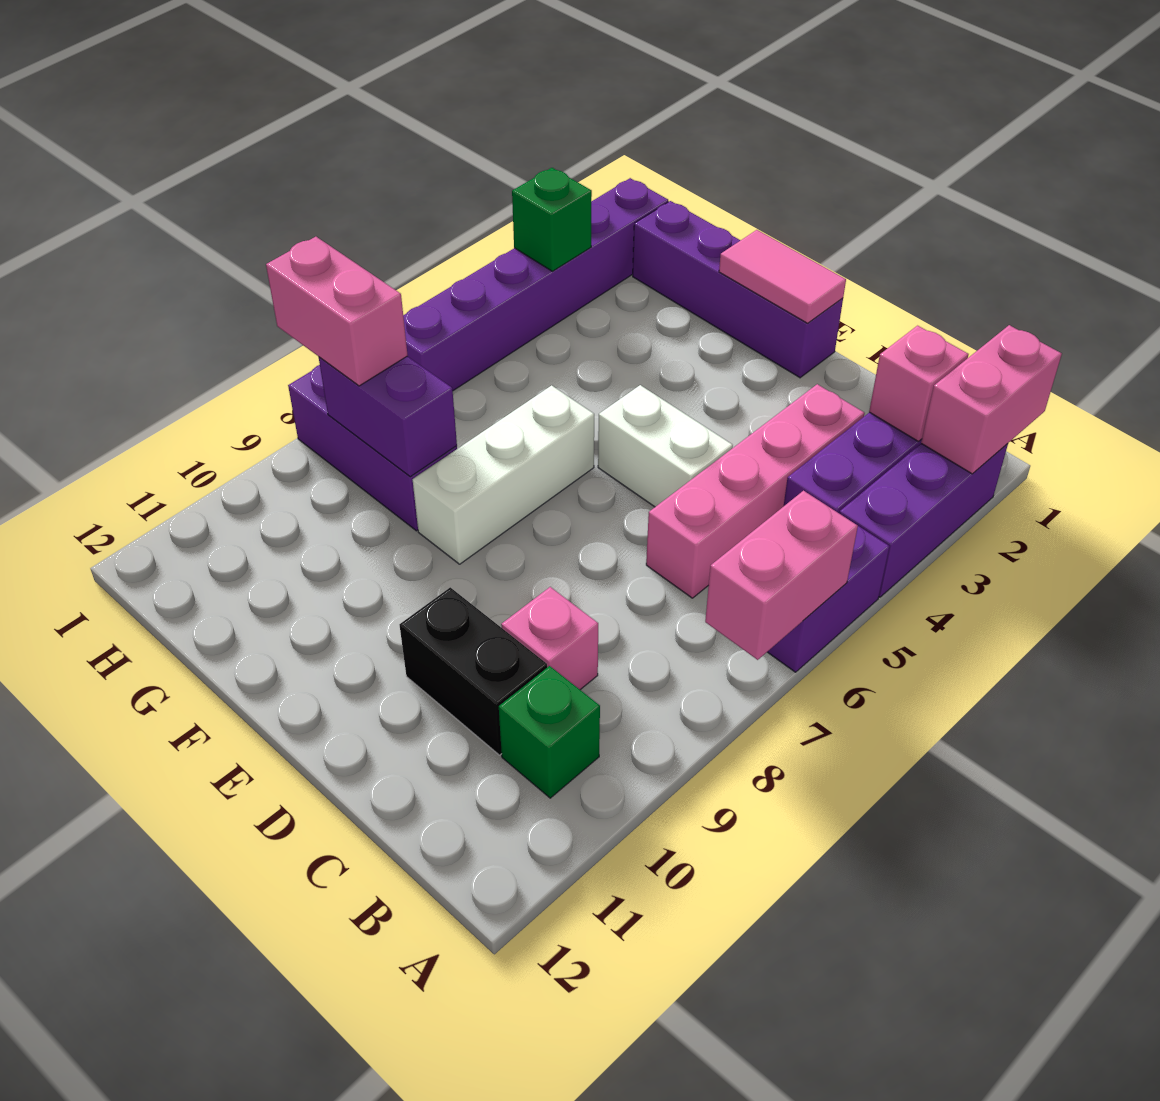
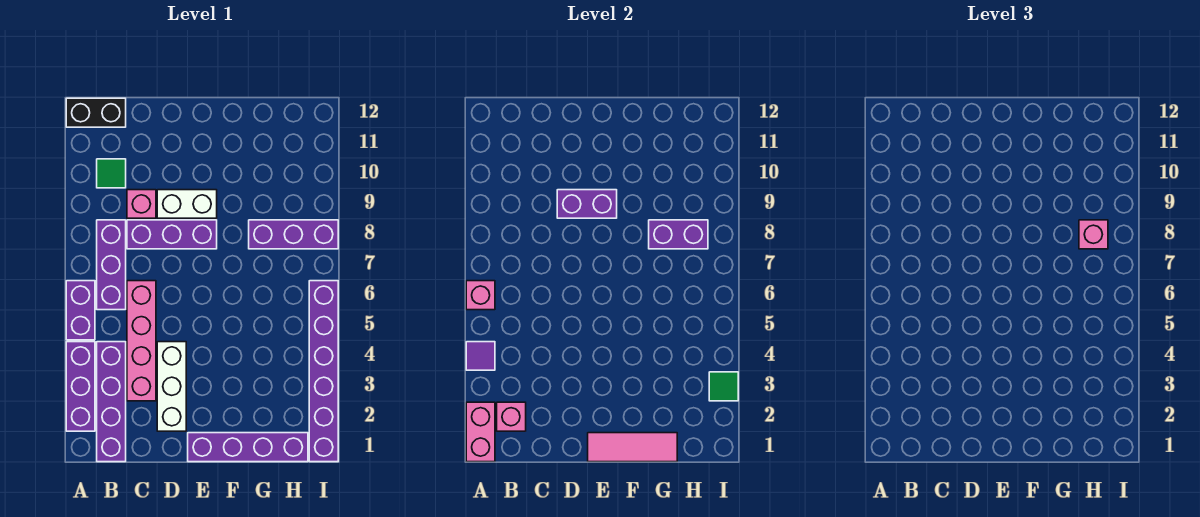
none -> purple tile A4 level 2
pink brick A6:A7 level 2 -> pink brick A6 level 2
none -> purple brick B6:B8 level 1
green brick B10 level 1 -> green tile B10 level 1
none -> purple brick C8:E8 level 1
black brick C10:D10 level 1 -> black brick A12:B12 level 1
white brick D5:E5 level 1 -> white brick D9:E9 level 1
none -> purple brick D9:E9 level 2
pink tile E1:F1 level 2 -> pink tile E1:G1 level 2
white brick F6:F8 level 1 -> white brick D2:D4 level 1
pink brick H8:I8 level 3 -> pink brick H8 level 3
green brick I3 level 2 -> green tile I3 level 2

